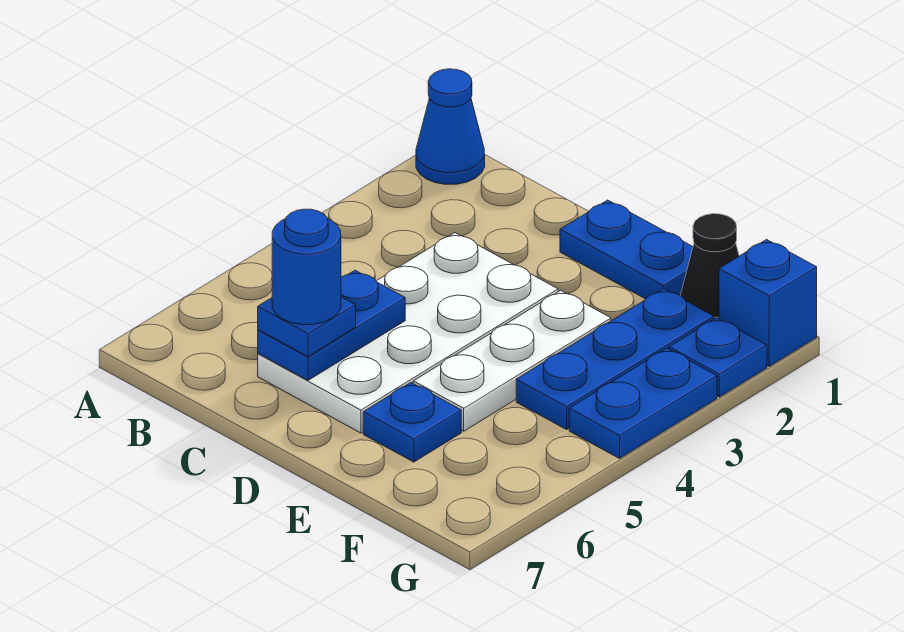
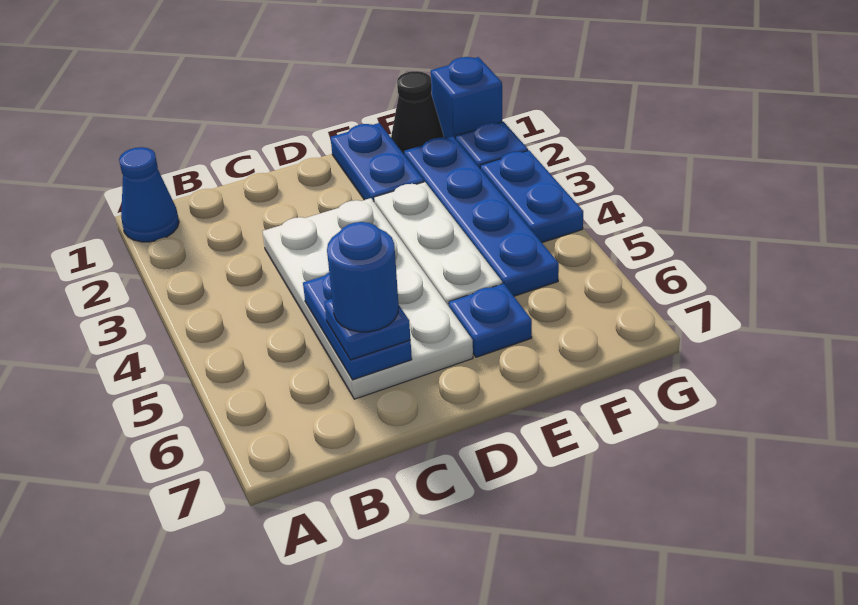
blue plate D1:E1 level 1 -> blue plate E1:E2 level 1
blue plate F2:F4 level 1 -> blue plate F2:F5 level 1

